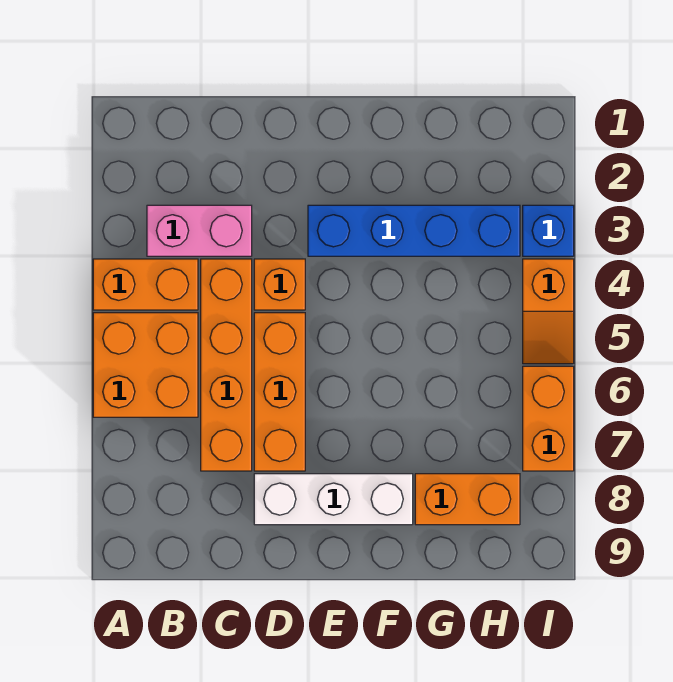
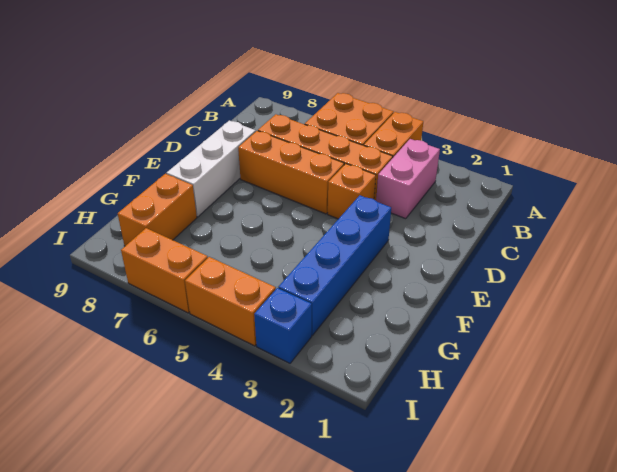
orange slope I4:I5 level 1 top 4 -> orange brick I4:I5 level 1

